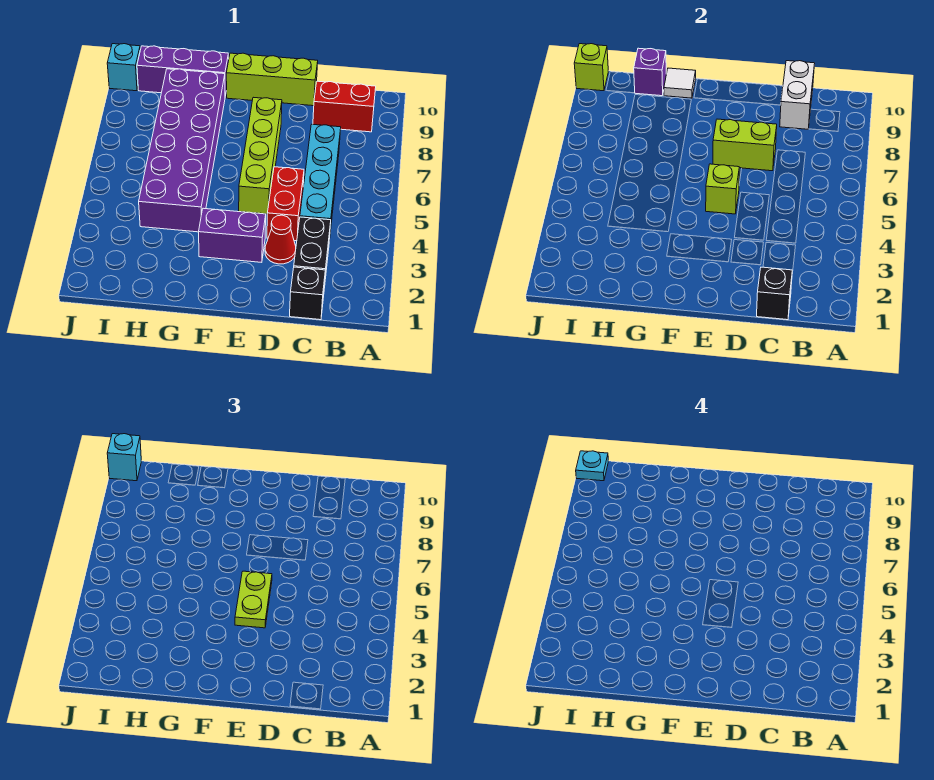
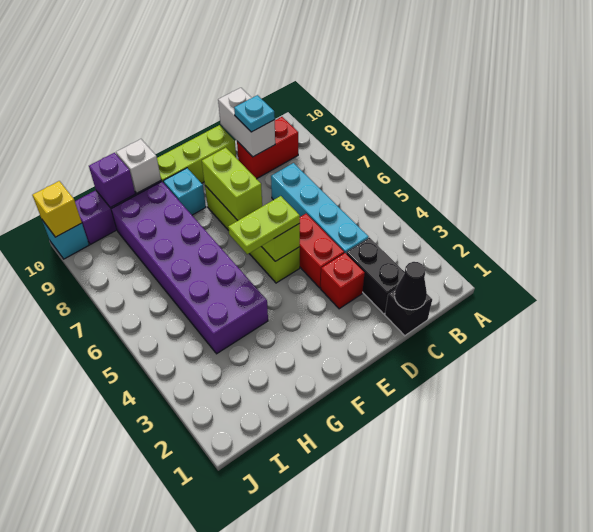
black brick C1 level 2 -> black cone C1 level 2
red cone D3 level 1 -> red brick D3 level 1
lime brick D7:E7 level 2 -> lime brick E7:E8 level 2
purple brick E3:F3 level 1 -> none
lime plate E4:E5 level 3 -> lime plate E5:F5 level 3
white tile G10 level 2 -> white brick G10 level 2
lime brick J10 level 2 -> yellow brick J10 level 2
cyan brick J10 level 3 -> cyan brick F9 level 1
cyan plate J10 level 4 -> cyan plate C9 level 3

